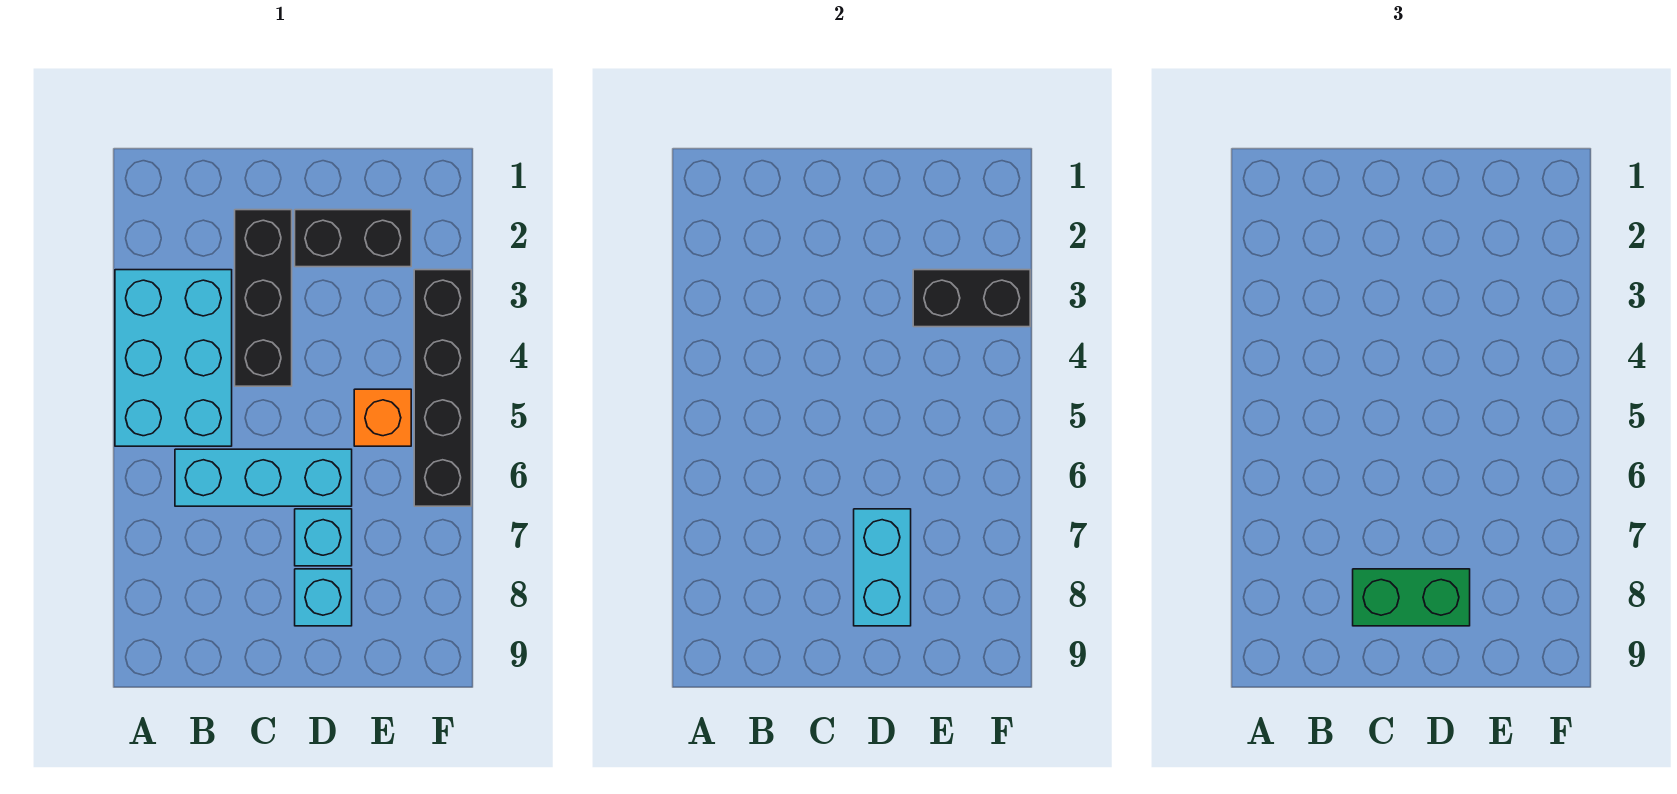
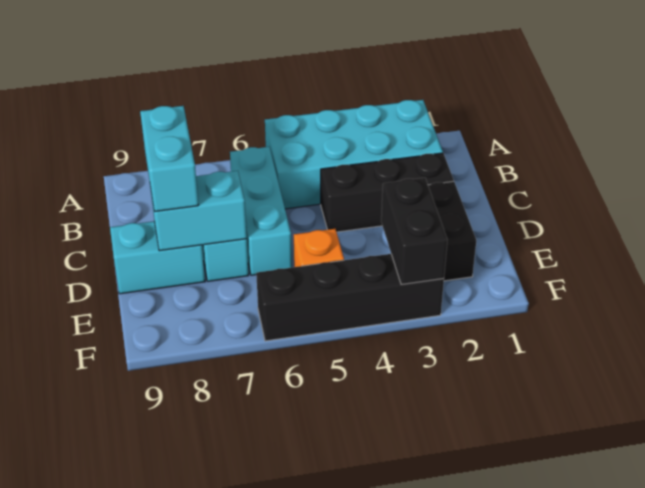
cyan brick A3:B5 level 1 -> cyan brick A2:B5 level 1
green brick C8:D8 level 3 -> cyan brick C8:D8 level 3
cyan brick D8 level 1 -> cyan brick D8:D9 level 1

